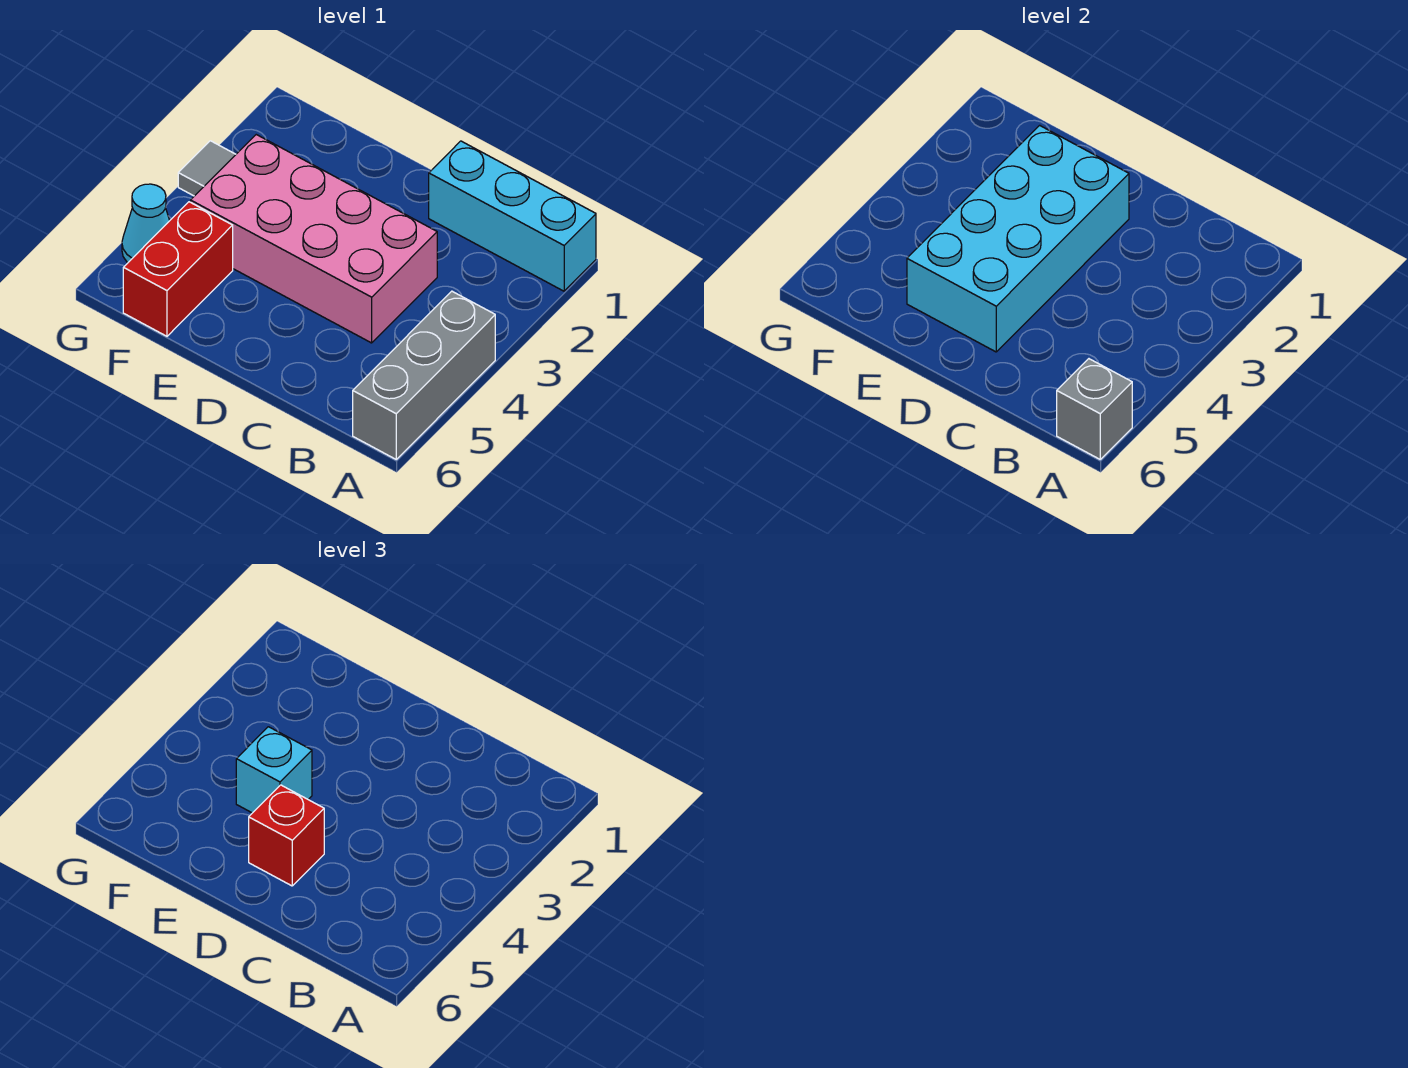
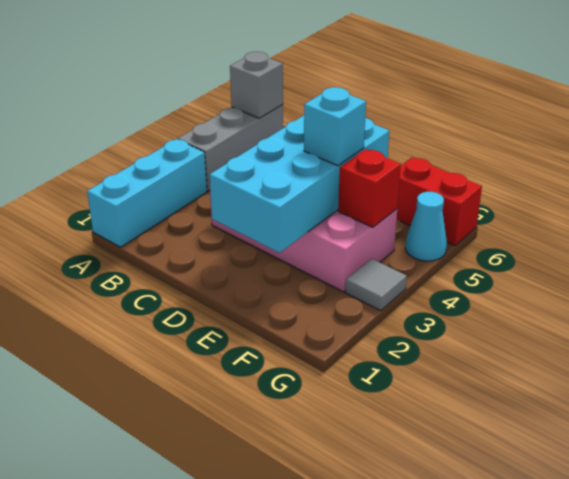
cyan brick A1:C1 level 1 -> cyan brick A1:A3 level 1
red brick D5 level 3 -> red brick F4 level 2
red brick F5:F6 level 1 -> red brick F6:G6 level 1

